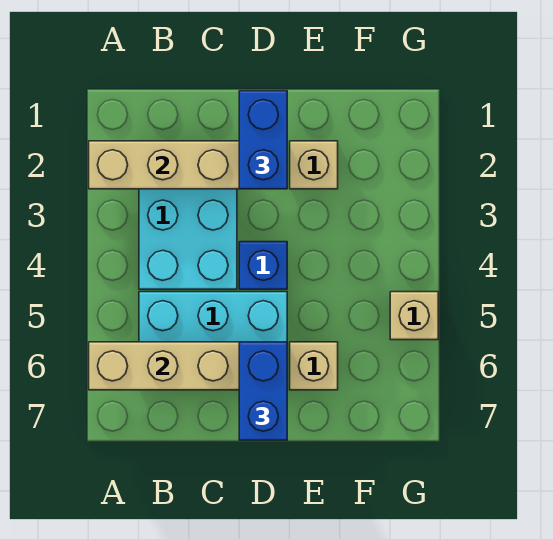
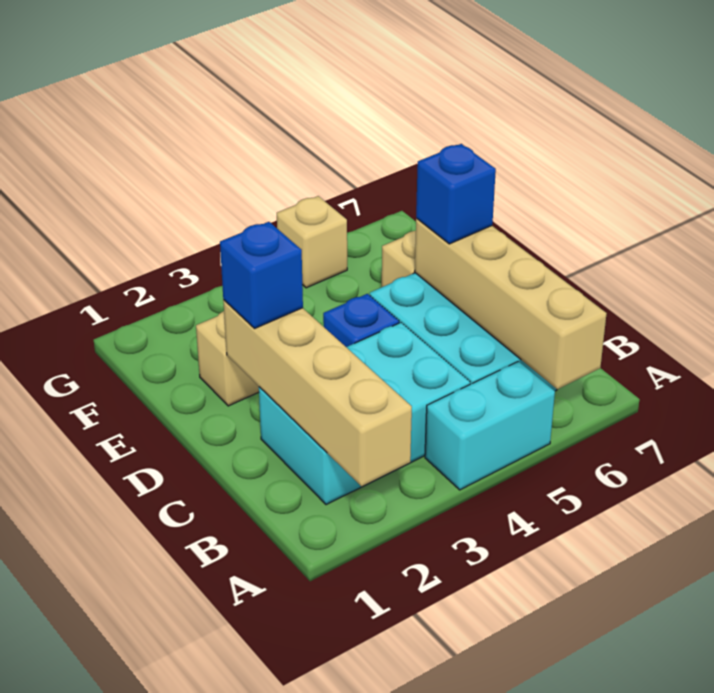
none -> cyan brick A4:A5 level 1
blue brick D1:D2 level 3 -> blue brick D2 level 3
blue brick D6:D7 level 3 -> blue brick D6 level 3

